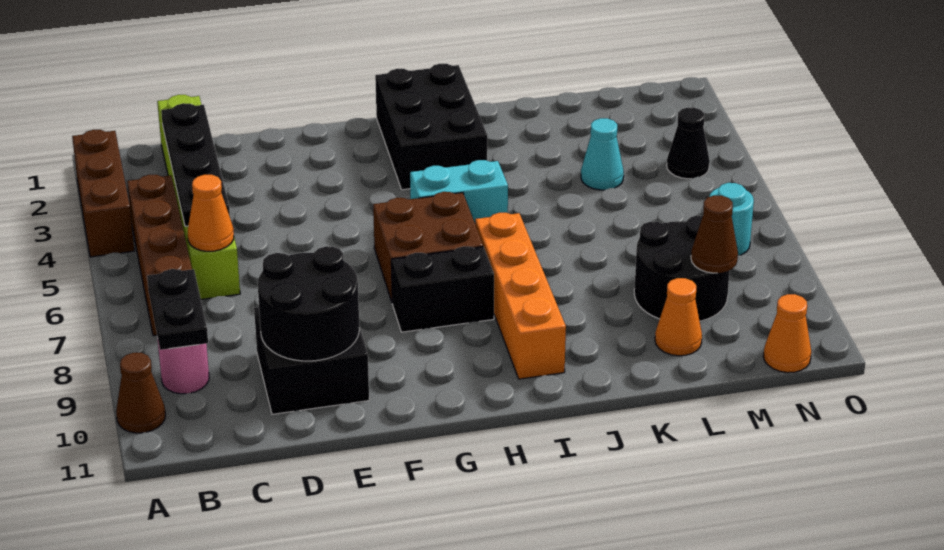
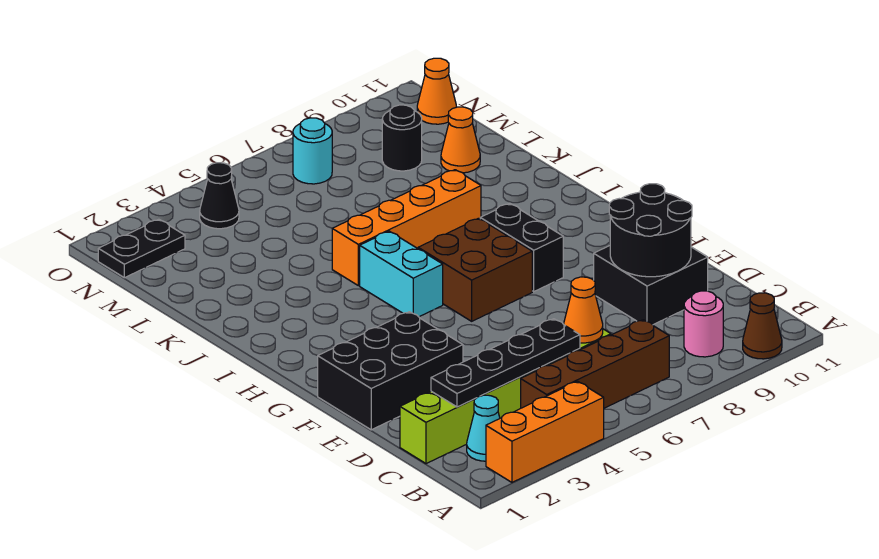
brown brick A2:A4 level 1 -> orange brick A2:A4 level 1
black plate B8:B9 level 2 -> black plate N1:N2 level 1
black brick H1:I3 level 1 -> black brick E1:F3 level 1
orange brick I7:I10 level 1 -> orange brick J5:J8 level 1
cyan cone L4 level 1 -> cyan cone B2 level 1
black round brick L8:M9 level 1 -> black round brick M9 level 1
brown cone M9 level 2 -> none

